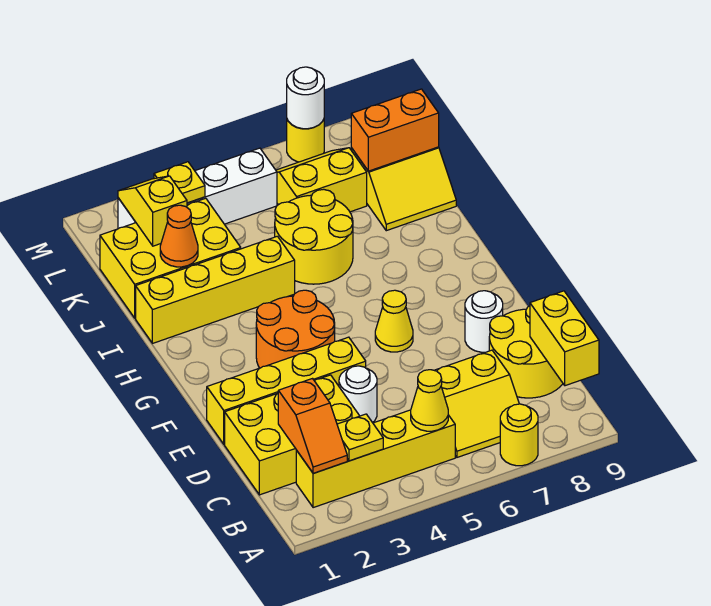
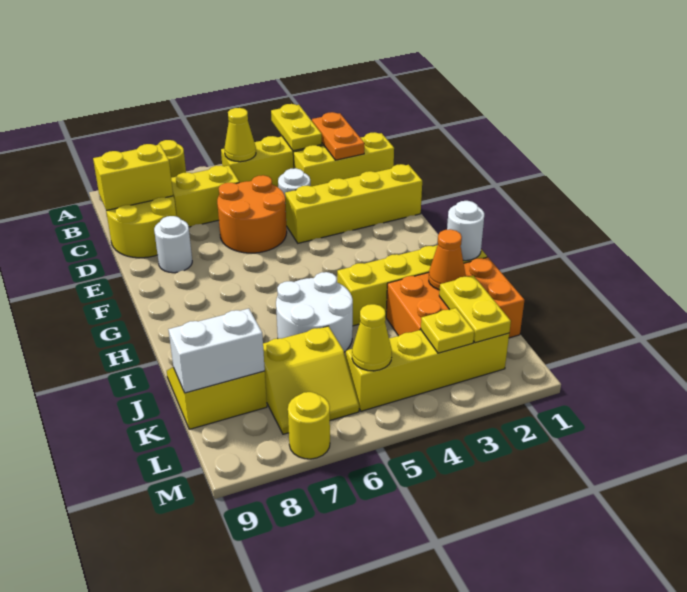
orange slope B2:C2 level 2 top C -> orange plate B2:C2 level 2
yellow plate B3 level 2 -> yellow plate A3:B3 level 2
yellow brick B9:C9 level 2 -> yellow brick C8:C9 level 2
yellow brick C1:D3 level 1 -> yellow brick C1:C3 level 1
orange round brick F3:G4 level 1 -> orange round brick D5:E6 level 1
yellow cone F6 level 1 -> yellow cone L5 level 2
yellow round brick I5:J6 level 1 -> white round brick I5:J6 level 1
yellow brick J1:K3 level 1 -> orange brick J1:K3 level 1
yellow slope K2:L2 level 2 top K -> yellow plate K2:L2 level 2
orange brick K8:K9 level 2 -> white brick K8:K9 level 2
white brick L2:L5 level 1 -> yellow brick L2:L5 level 1
white round brick M7 level 2 -> white round brick I1 level 2

